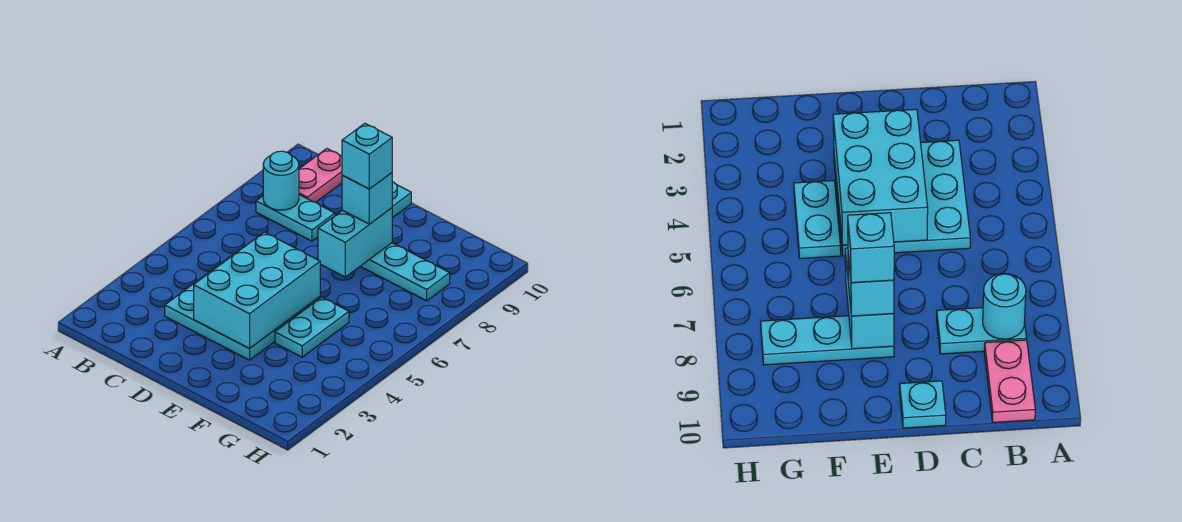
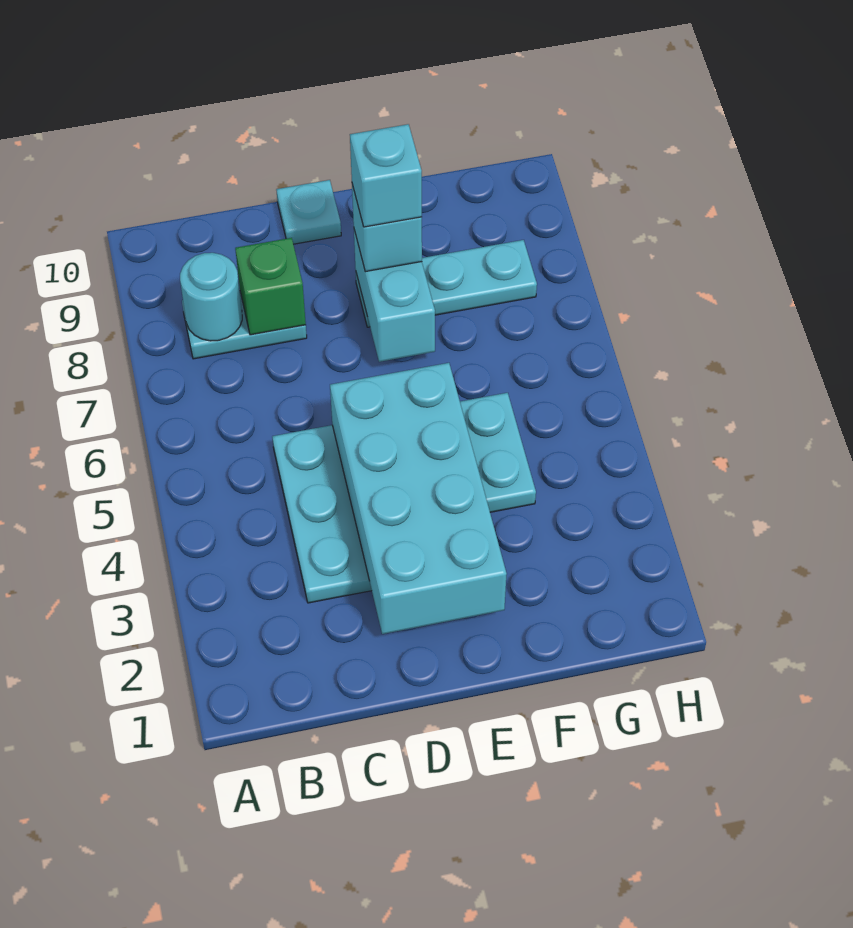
pink plate B9:B10 level 1 -> none
none -> green brick C8 level 2
cyan brick D3:E5 level 2 -> cyan brick D2:E5 level 2

